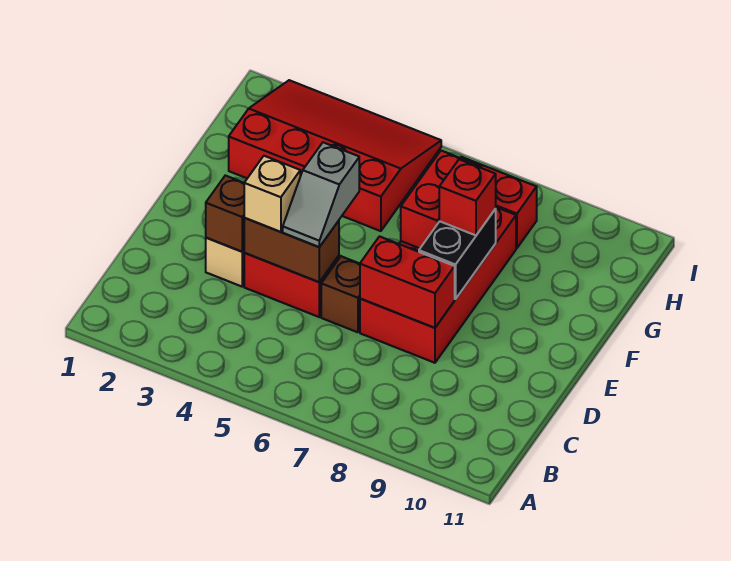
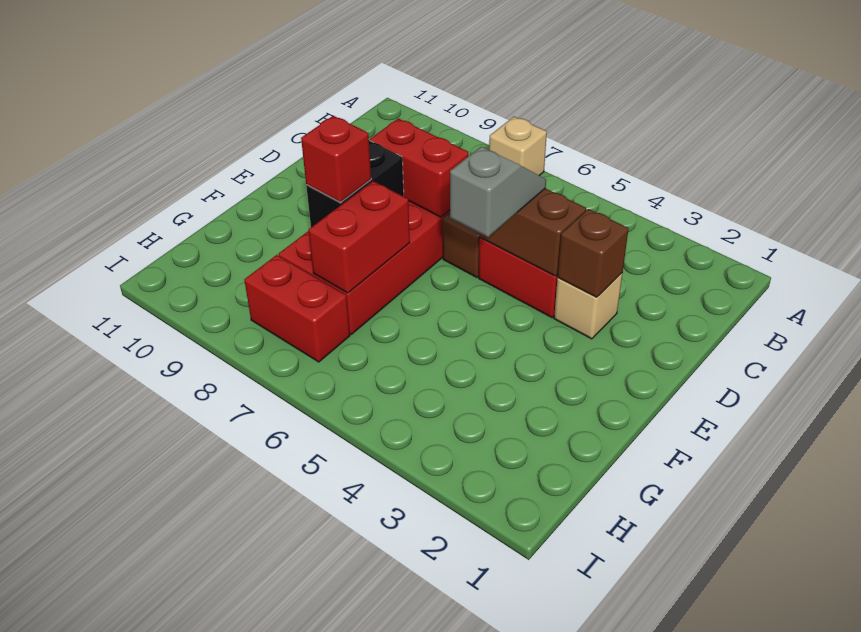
tan brick D4 level 3 -> tan brick A7 level 1
red slope G2:I5 level 1 top G -> none

